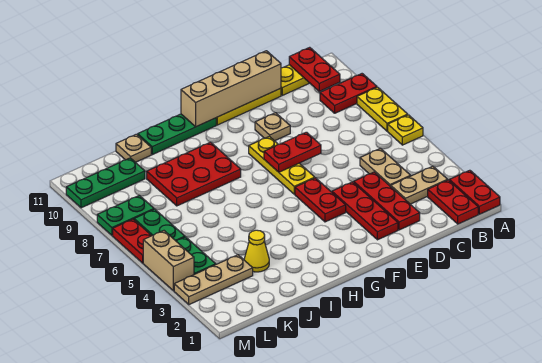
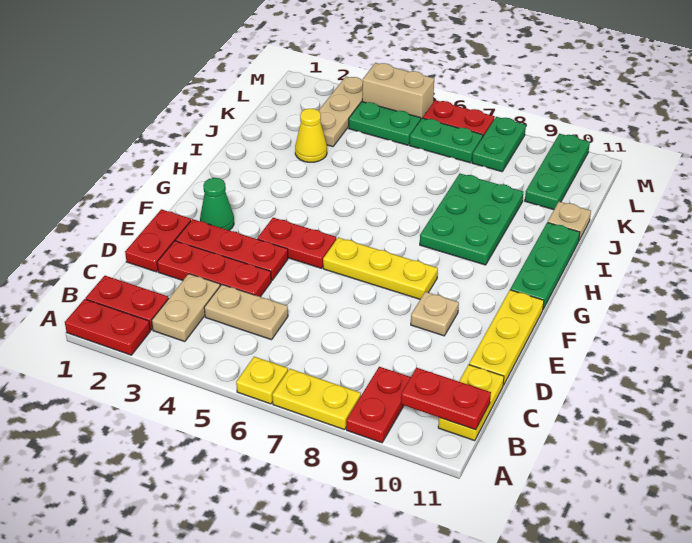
tan brick D11:G11 level 2 -> none
red plate E7:F7 level 2 -> red plate D1:E1 level 1
none -> green cone F2 level 1
red plate H8:J9 level 1 -> green plate H8:J9 level 1

